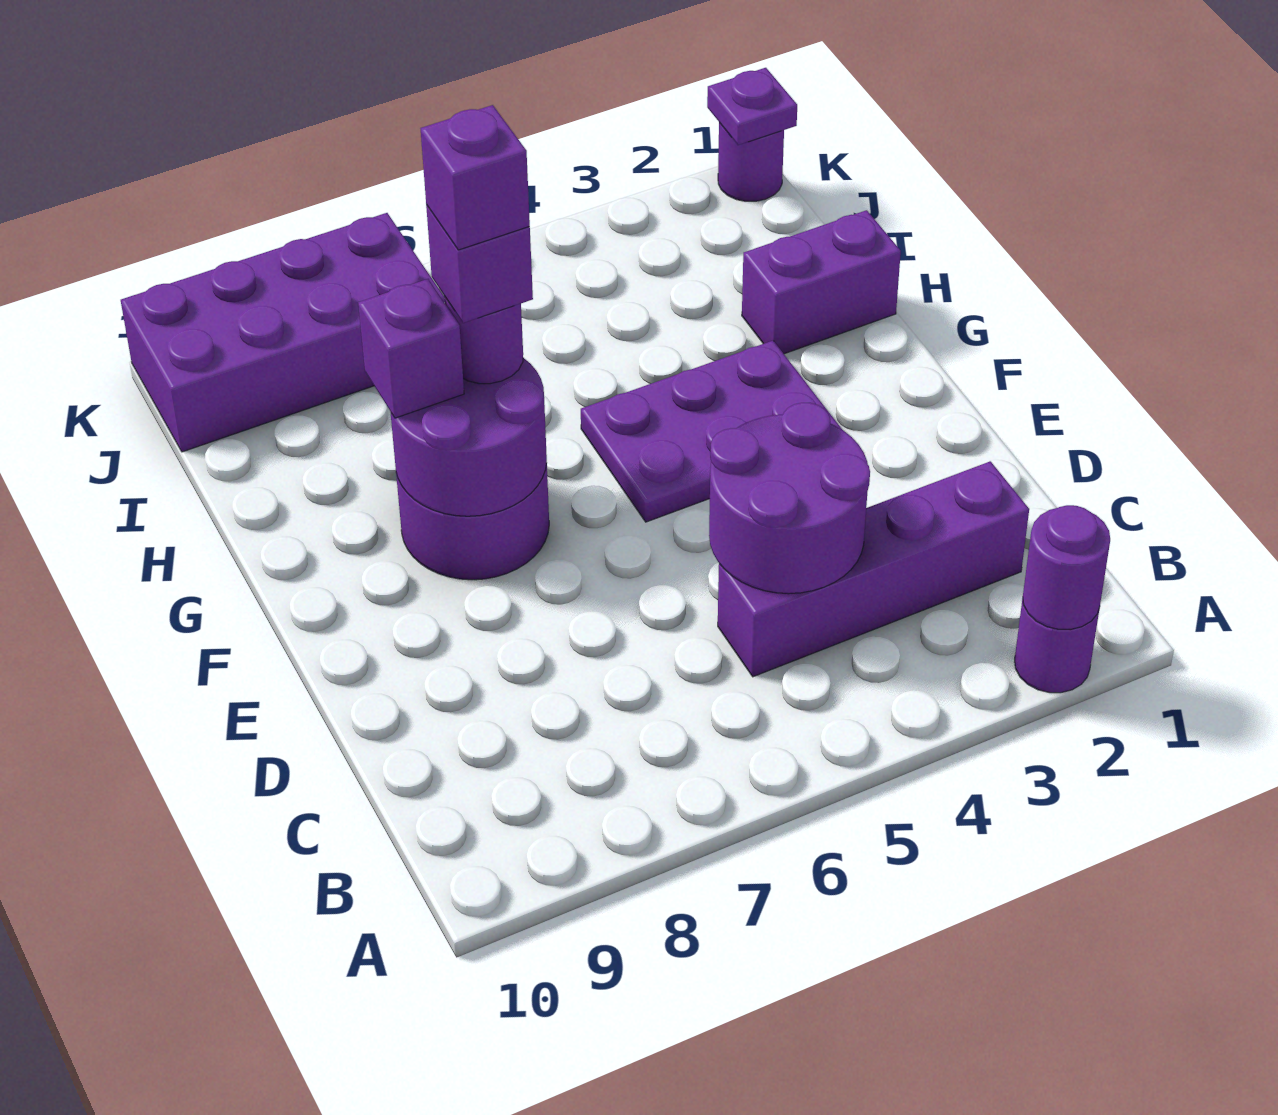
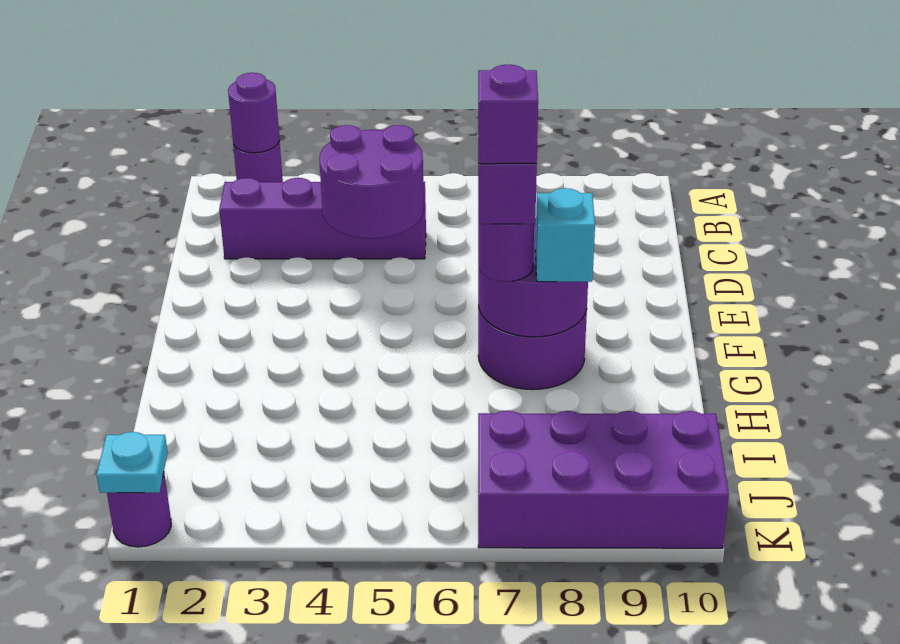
purple plate F3:G5 level 1 -> none
purple brick G8 level 3 -> cyan brick G8 level 3
purple brick H1:H2 level 1 -> none
purple plate K1 level 2 -> cyan plate K1 level 2

